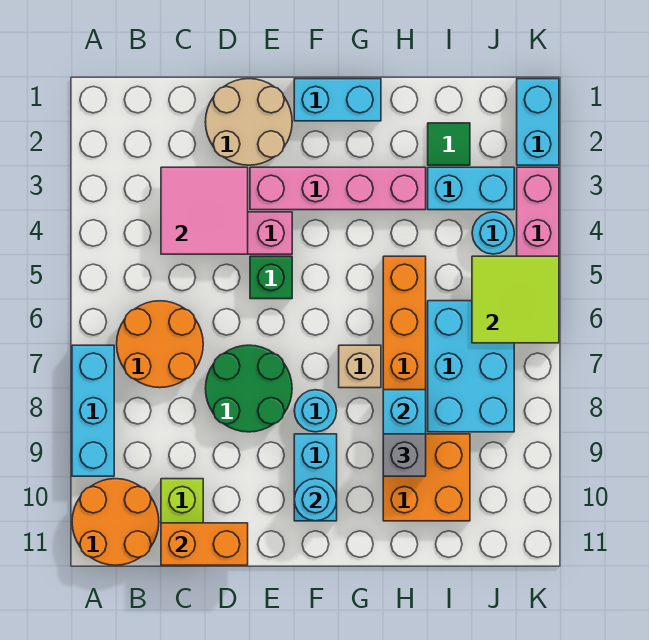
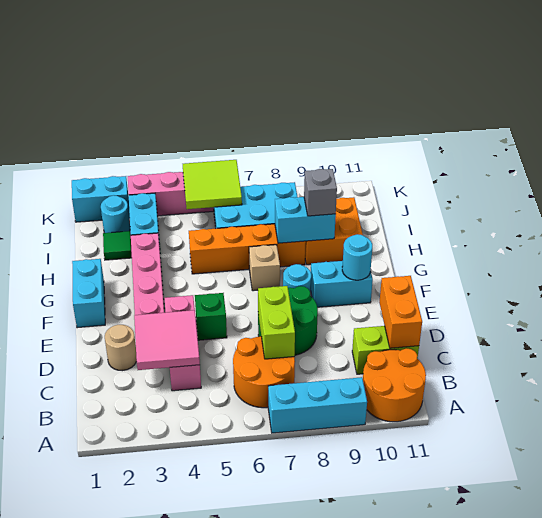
none -> lime brick C7:D7 level 2
tan round brick D1:E2 level 1 -> tan round brick D2 level 1
cyan round brick J4 level 1 -> cyan round brick J2 level 1

